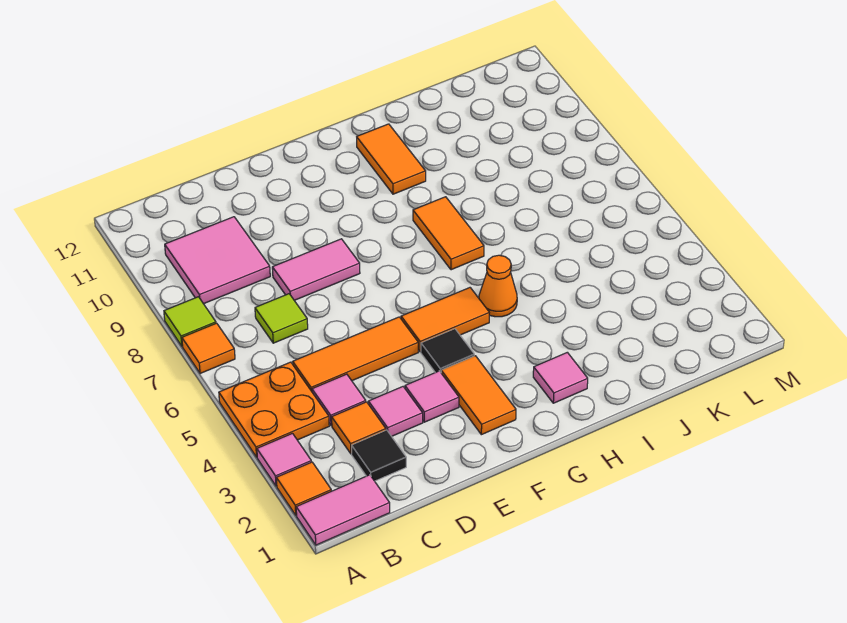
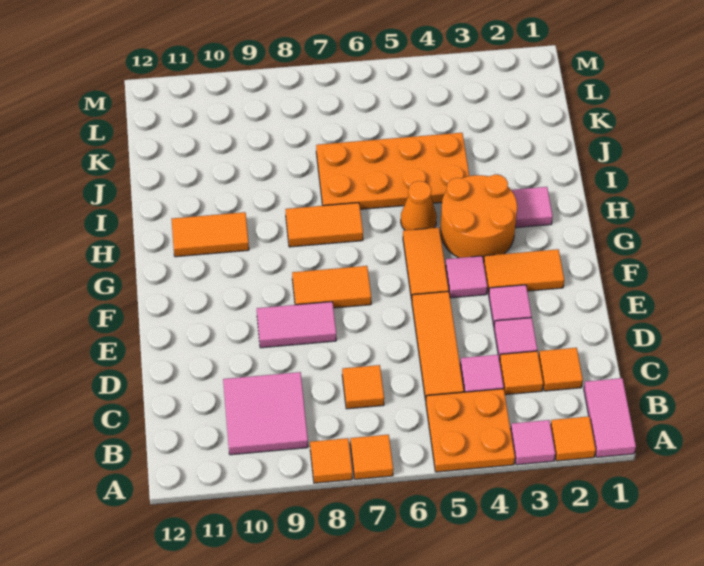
lime tile A8 level 1 -> orange tile A8 level 1
black tile C2 level 1 -> orange tile C2 level 1
lime tile C7 level 1 -> orange tile C7 level 1
pink tile D8:E8 level 1 -> pink tile E8:E9 level 1
black tile F4 level 1 -> pink tile F4 level 1
none -> orange tile F7:F8 level 1
none -> orange round brick G3:H4 level 1
none -> orange plate I4:J7 level 1

